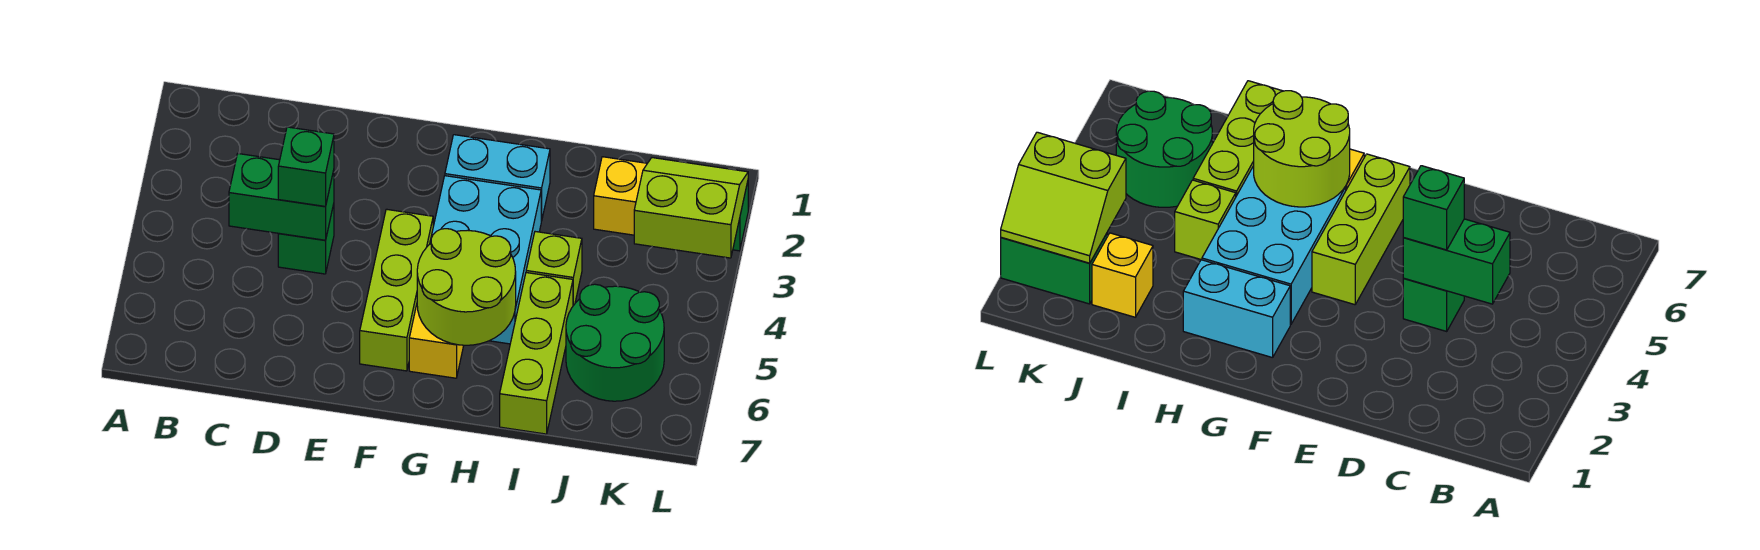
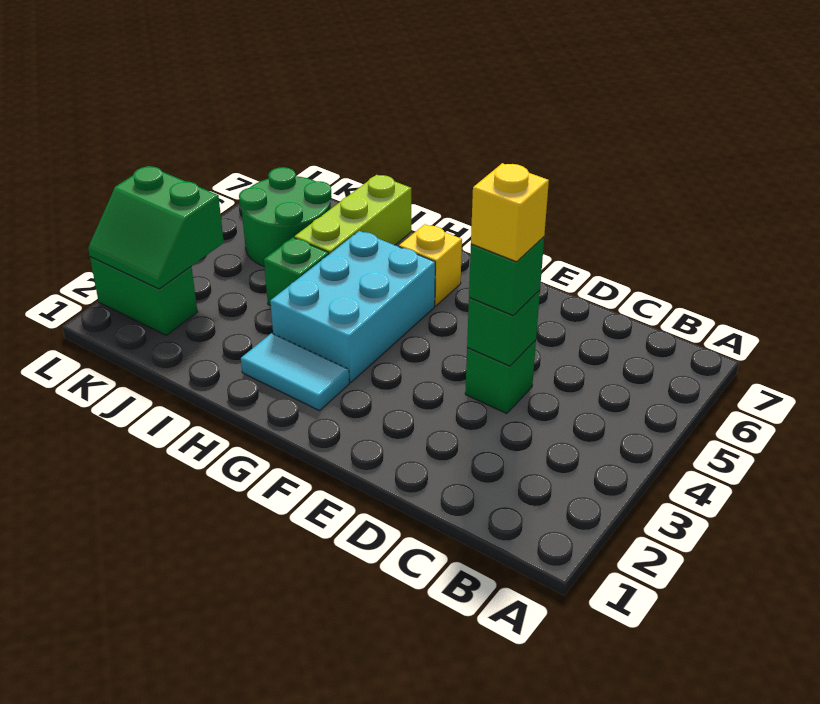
green brick C4:D4 level 2 -> green brick D4 level 2
lime brick F4:F6 level 1 -> none
cyan brick G2:H2 level 1 -> cyan tile G2:H2 level 1
lime round brick G5:H6 level 2 -> none
lime brick I4 level 1 -> green brick I4 level 1
yellow brick J2 level 1 -> yellow brick D4 level 4
lime slope K2:L3 level 2 top 3 -> green slope K2:L3 level 2 top 3

